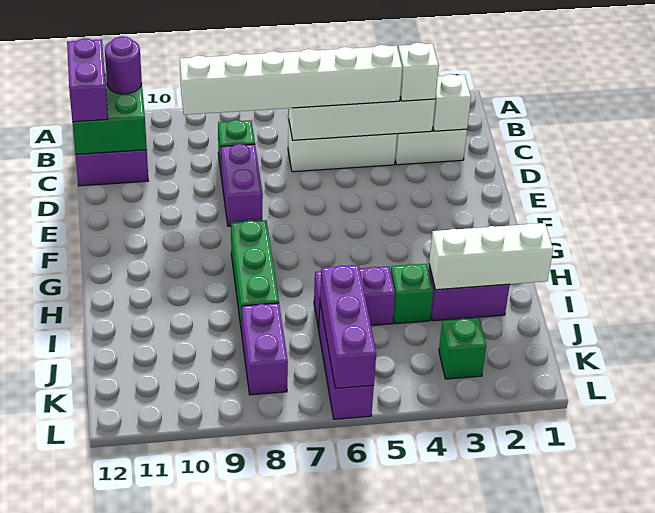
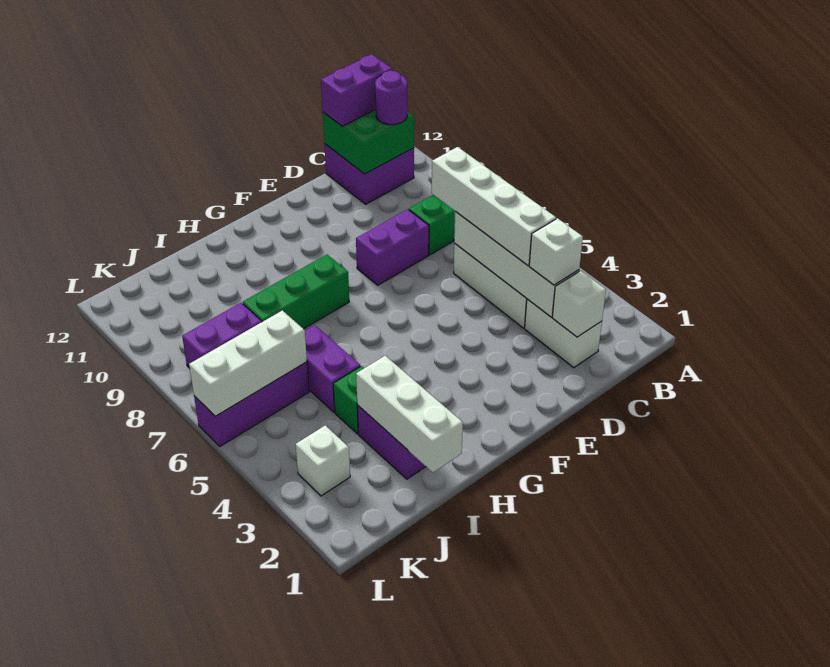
white brick C4:C9 level 3 -> white brick C4:C7 level 3
purple brick J6:L6 level 2 -> white brick J6:L6 level 2
green brick K3 level 1 -> white brick K3 level 1

